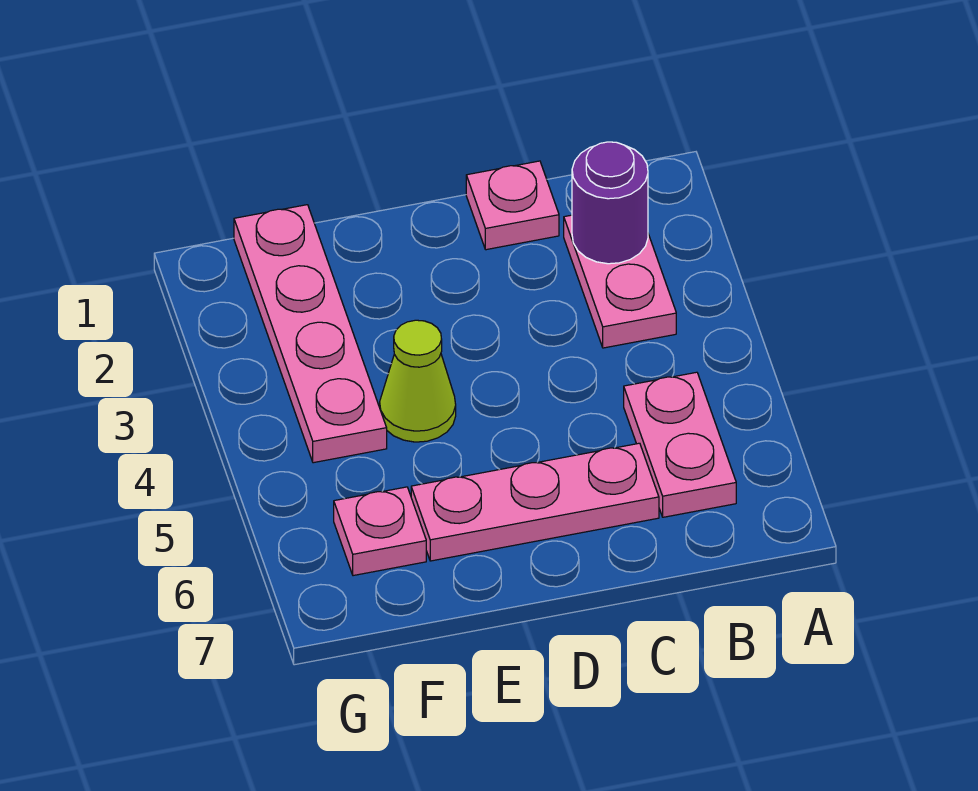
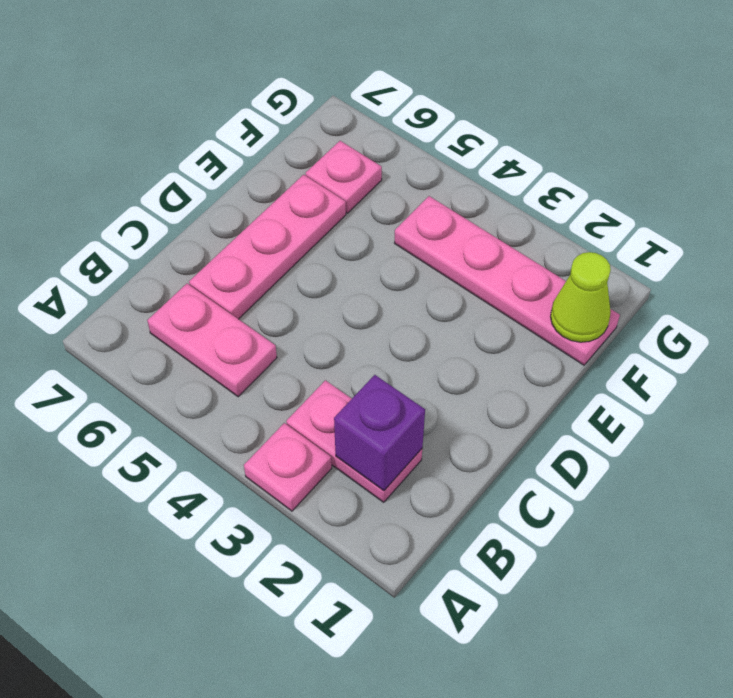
purple round brick B2 level 2 -> purple brick B2 level 2
pink plate C1 level 1 -> pink plate A3 level 1
lime cone E4 level 1 -> lime cone F1 level 2

